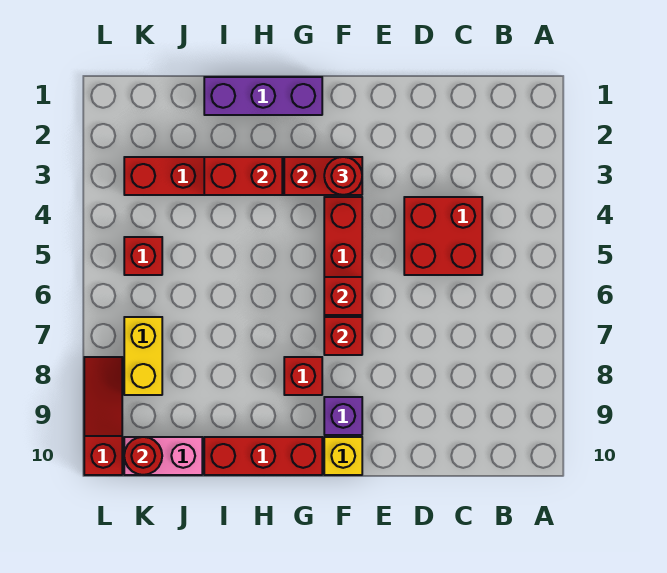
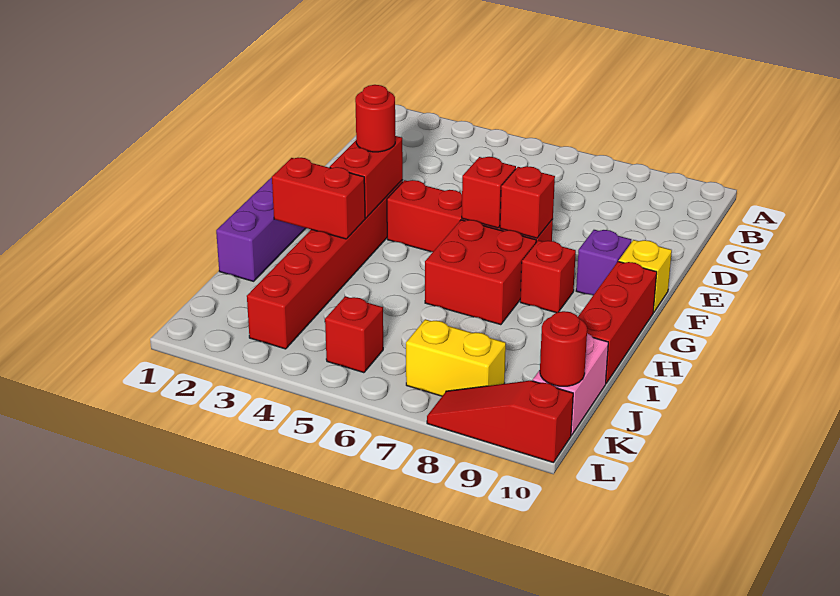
red brick C4:D5 level 1 -> red brick G6:H7 level 1
red brick H3:I3 level 2 -> red brick H2:H3 level 2

